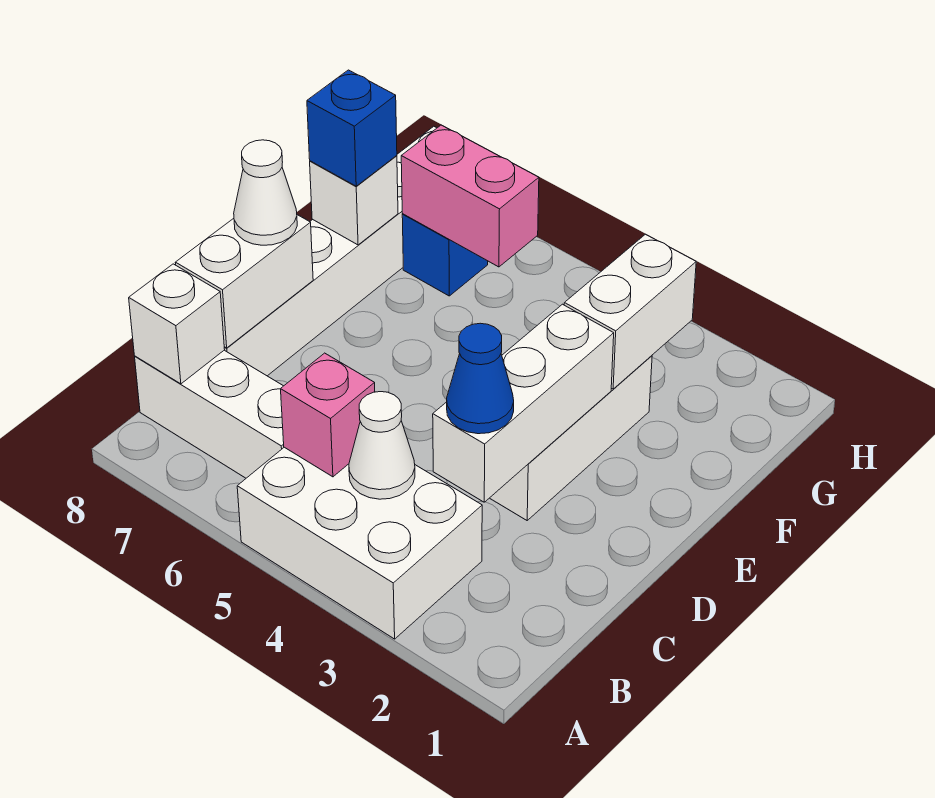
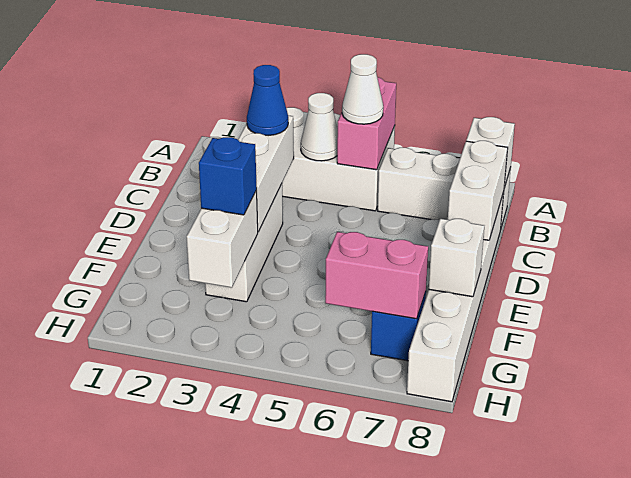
pink brick B5 level 2 -> pink brick A5:B5 level 2
white cone D8 level 3 -> white cone B5 level 3
blue brick F8 level 3 -> blue brick F3 level 3

